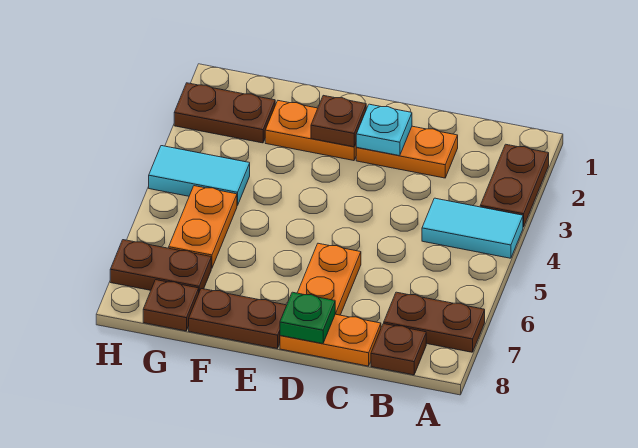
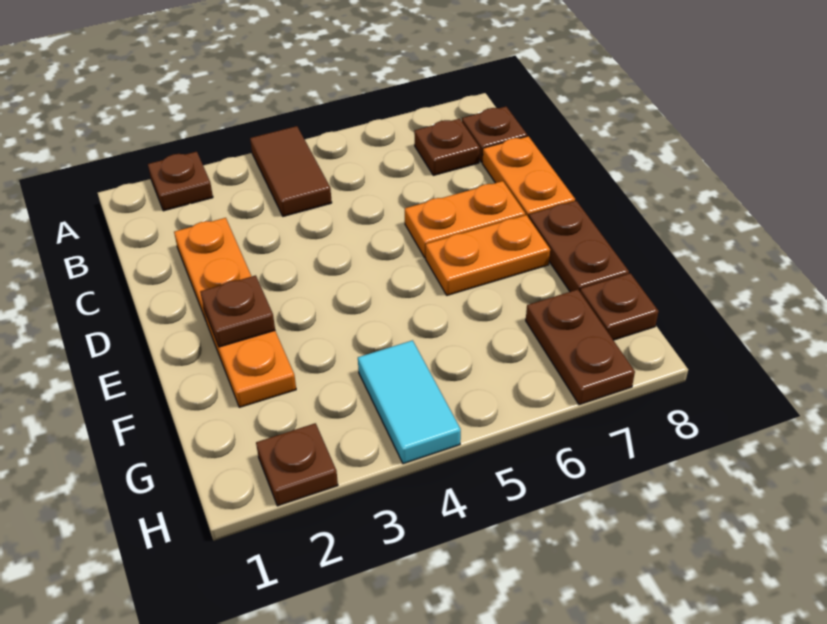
brown plate A2:A3 level 1 -> brown plate A2 level 1
cyan tile A4:B4 level 1 -> brown tile A4:B4 level 1
brown plate A7:B7 level 1 -> brown plate B7 level 1
cyan plate D2 level 2 -> none
green plate D8 level 2 -> none
brown plate G2:H2 level 1 -> brown plate H2 level 1
orange plate G5:G6 level 1 -> orange plate E6:E7 level 1

